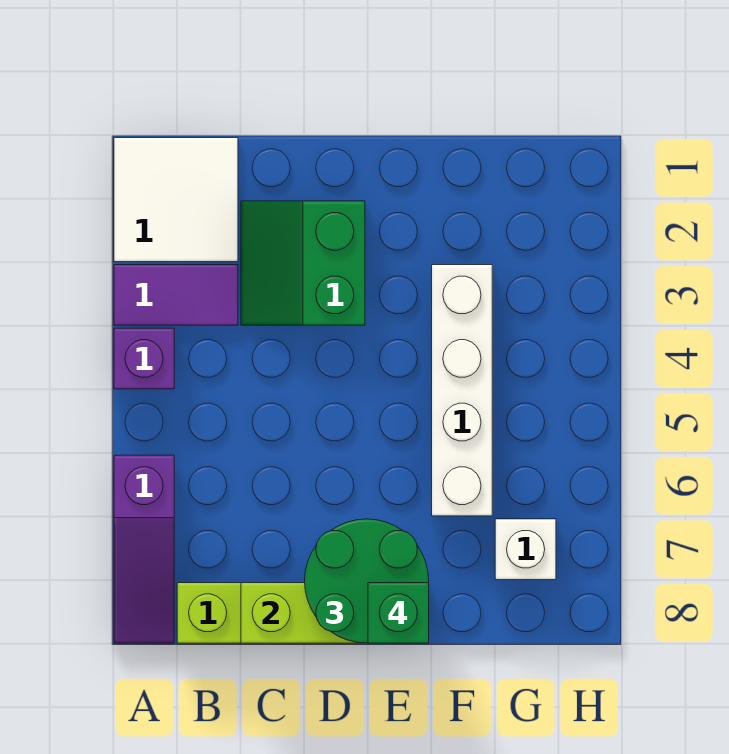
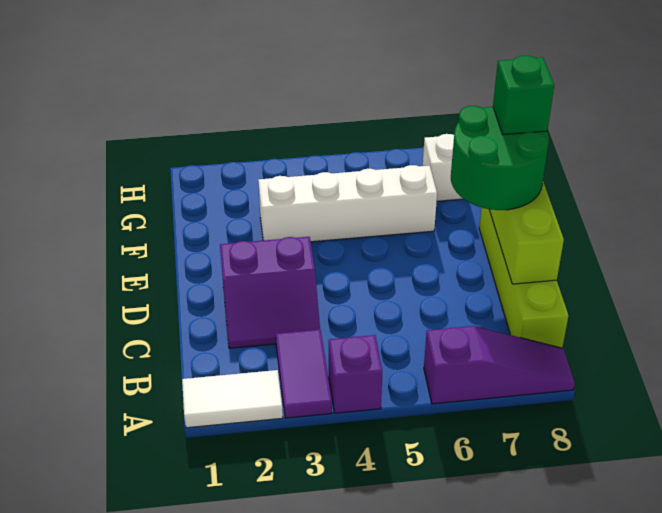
white tile A1:B2 level 1 -> white tile A1:A2 level 1
green slope C2:D3 level 1 top D -> purple slope C2:D3 level 1 top D

